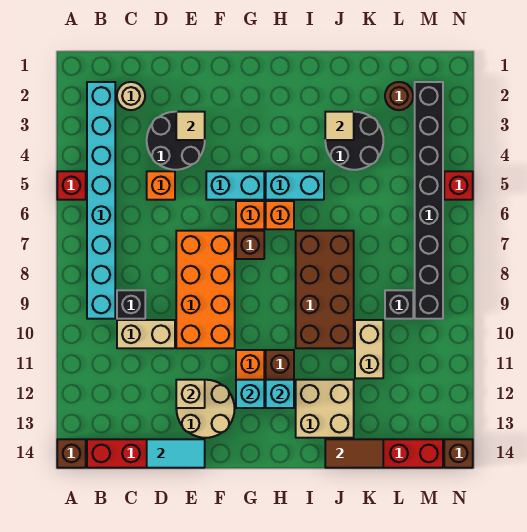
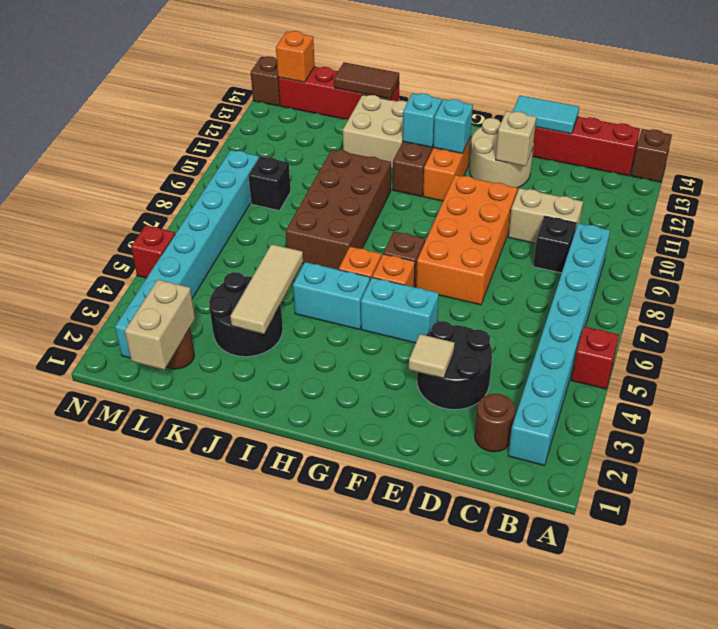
tan round brick C2 level 1 -> brown round brick C2 level 1
orange brick D5 level 1 -> orange brick M14 level 2
tan tile J3 level 2 -> tan tile J3:J5 level 2
tan brick K10:K11 level 1 -> tan brick L1:L2 level 2
black brick M2:M9 level 1 -> cyan brick M2:M9 level 1

